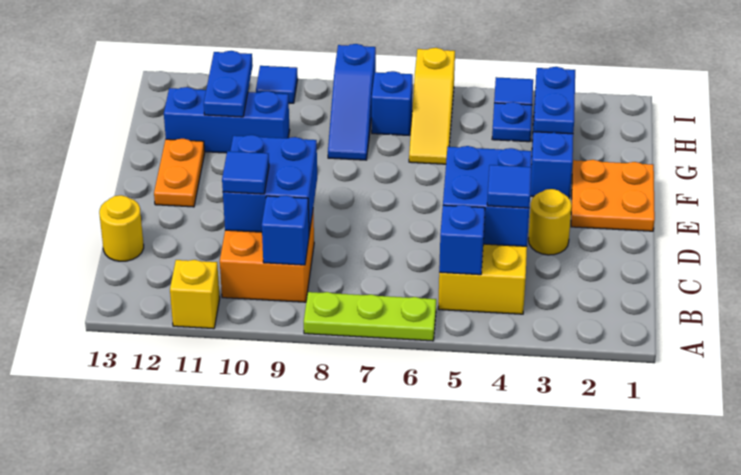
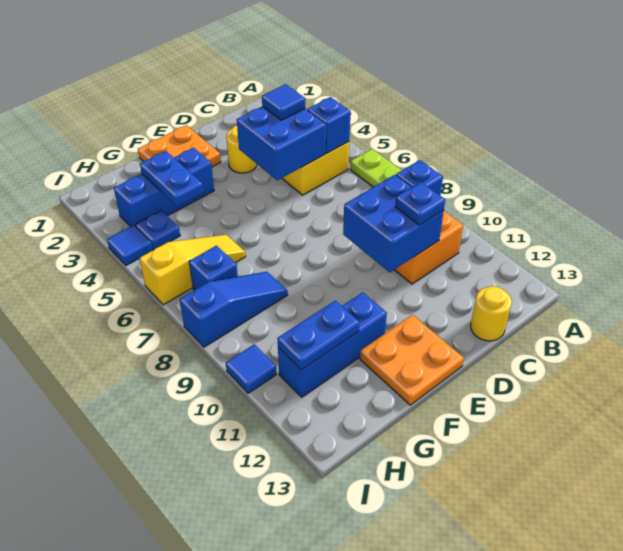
yellow brick A11 level 1 -> none
blue tile C10 level 3 -> blue plate C10 level 3
orange plate E12:F12 level 1 -> orange plate E12:F13 level 1
blue plate G3:H3 level 2 -> blue plate G3:G4 level 2
blue brick G10:G12 level 1 -> blue brick F11:H11 level 1

